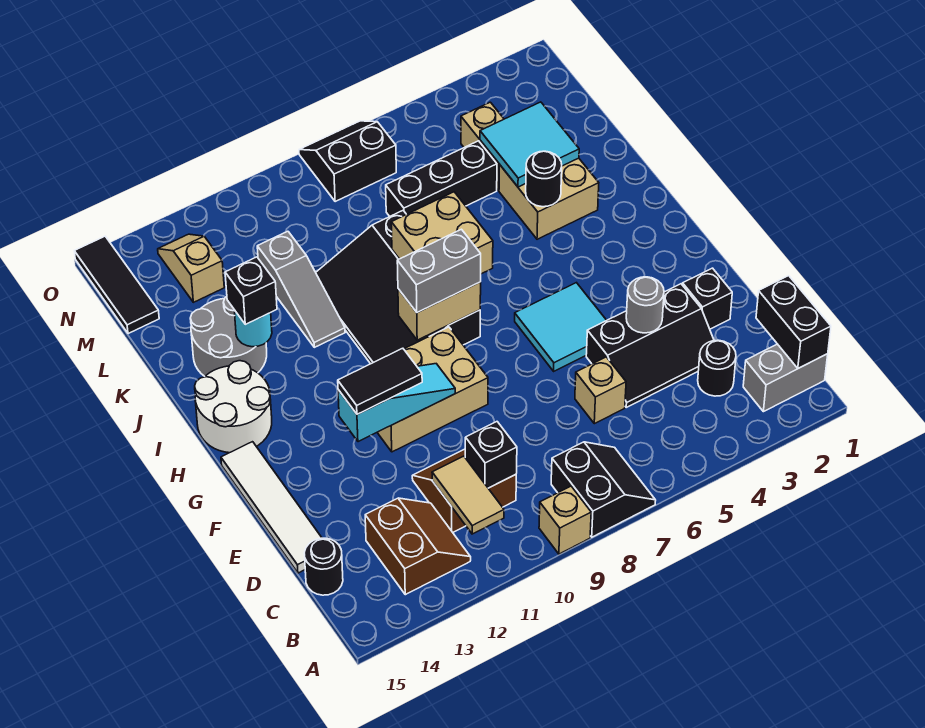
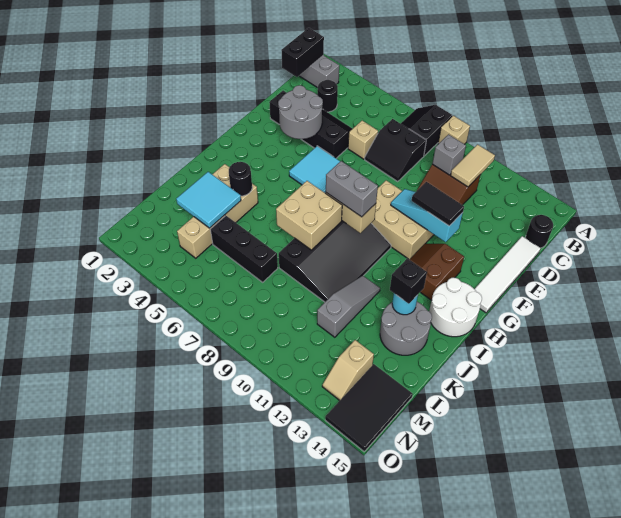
brown slope B12:C13 level 1 top 13 -> brown slope G12:H13 level 1 top 13
black brick C10 level 2 -> grey brick C10 level 2
grey round brick E4 level 2 -> grey round brick E3:F4 level 2
black tile M15:O15 level 1 -> black tile M14:O15 level 1
black slope N7:O8 level 1 top N -> black slope C7:D8 level 1 top C

